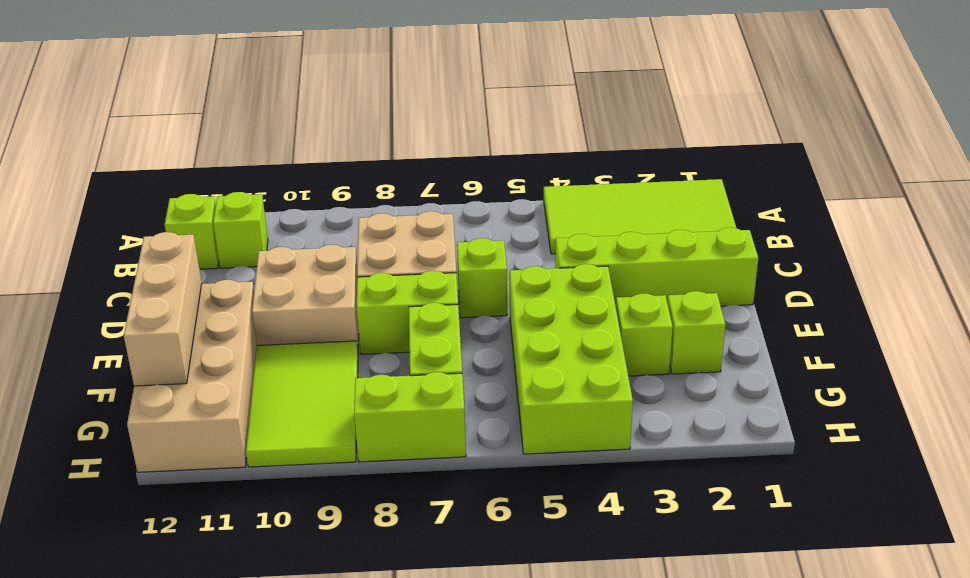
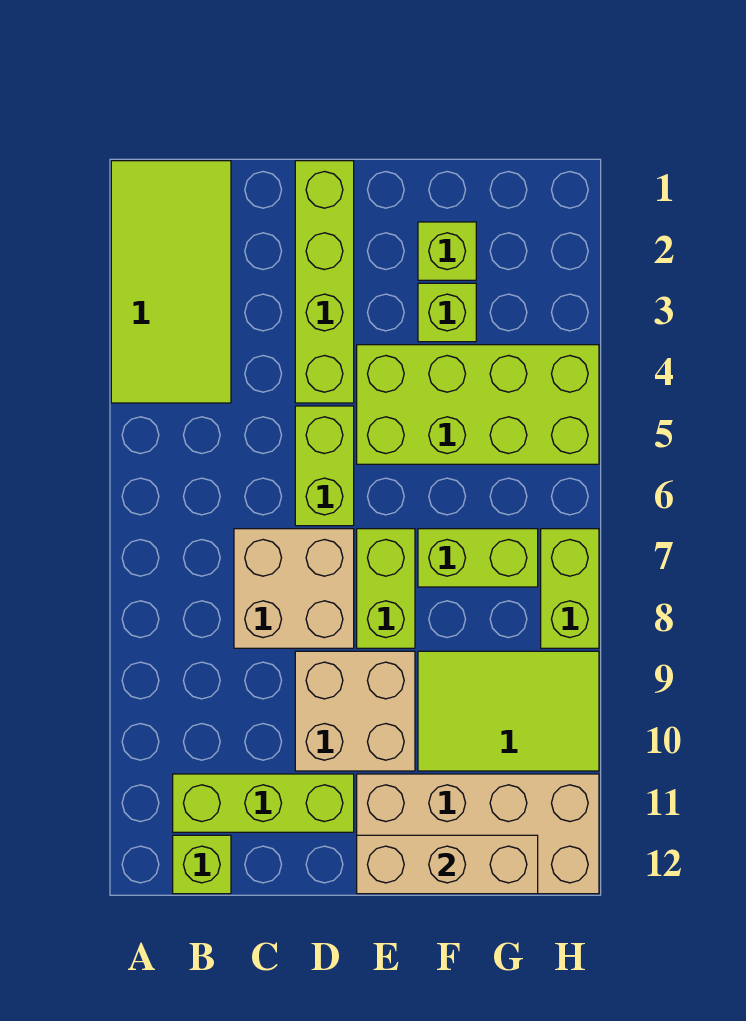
lime brick B11 level 1 -> lime brick B11:D11 level 1
lime brick D6 level 1 -> lime brick D5:D6 level 1

